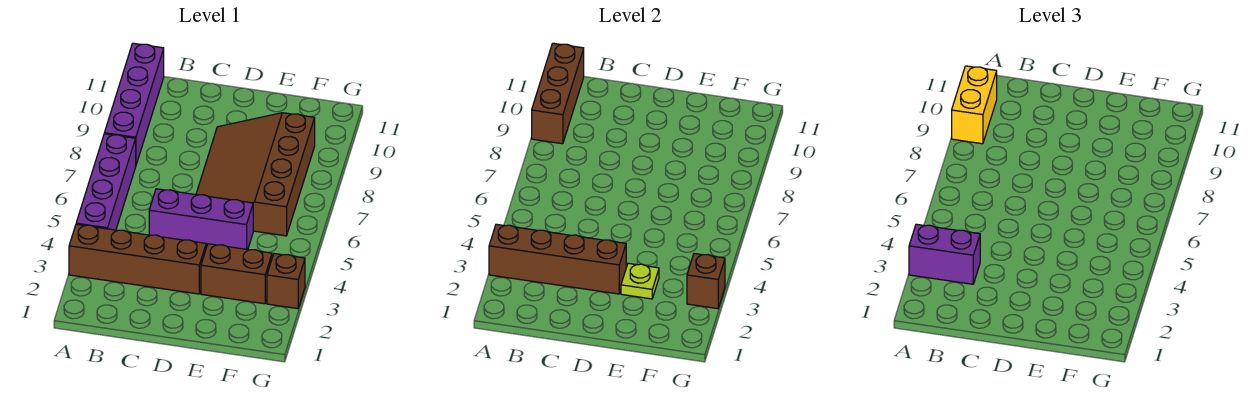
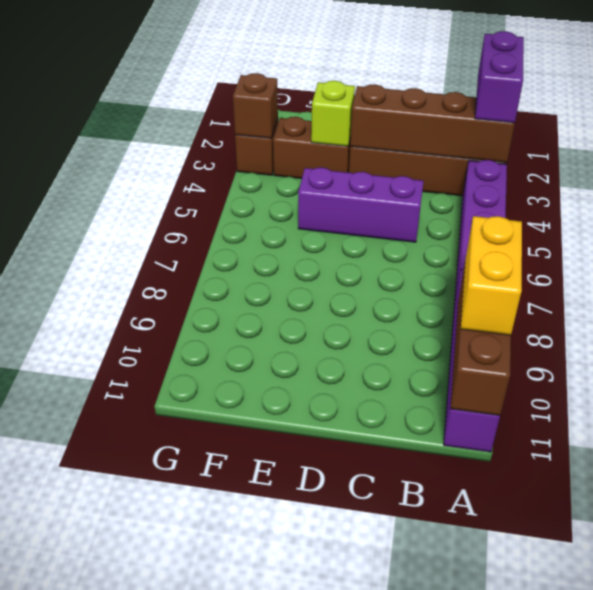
purple brick A3:B3 level 3 -> purple brick A2:A3 level 3
brown slope D6:F9 level 1 top F -> none
lime plate E3 level 2 -> lime brick E3 level 2

